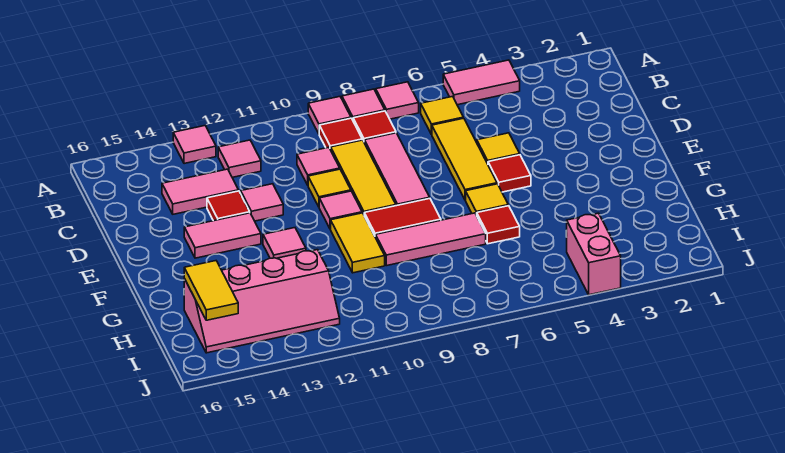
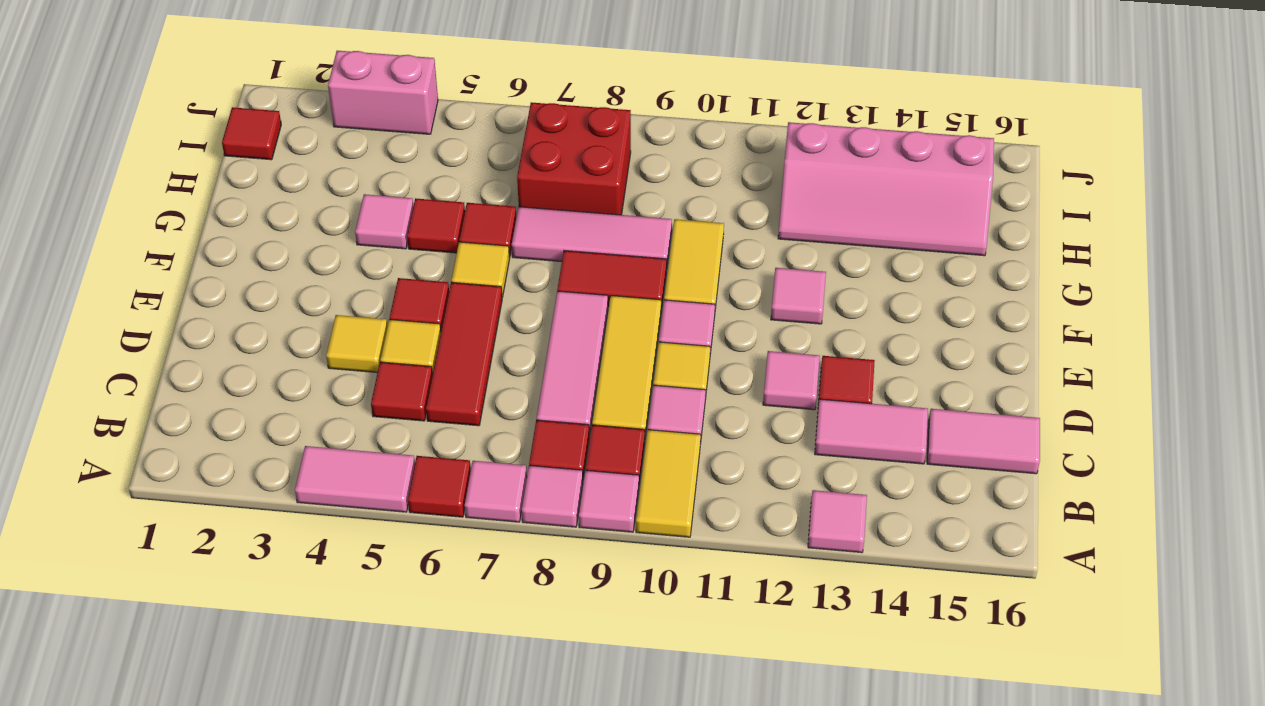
none -> red tile A6 level 1
yellow tile B6 level 1 -> yellow tile D4 level 1
pink tile B12 level 1 -> pink tile G4 level 1
none -> red tile C5 level 1
yellow tile C6:E6 level 1 -> red tile C6:E6 level 1
pink tile E13:E14 level 1 -> pink tile C15:C16 level 1
none -> red tile G5 level 1
none -> red brick H7:I8 level 1
pink slope H12:I15 level 1 top H -> pink slope H12:I15 level 1 top I
yellow tile H15:I15 level 2 -> yellow tile A10:B10 level 1
none -> red tile I1 level 1
pink brick I4:J4 level 1 -> pink brick J3:J4 level 1

